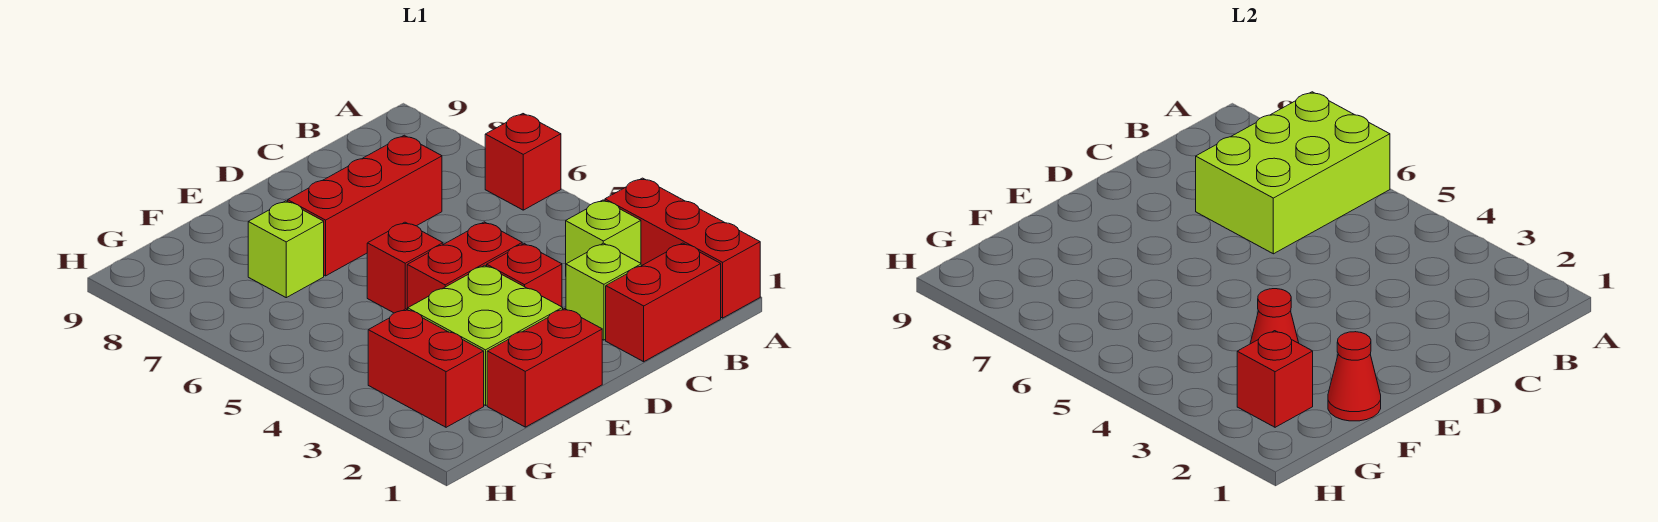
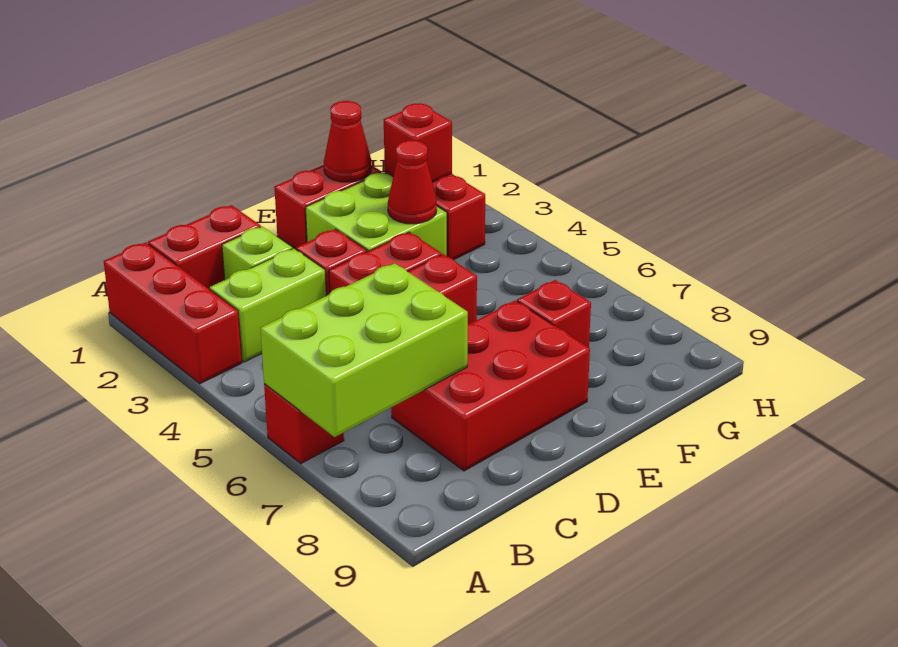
lime brick B3 level 1 -> lime brick B3:C3 level 1
red brick C7:E7 level 1 -> red brick C7:E8 level 1
lime brick F7 level 1 -> red brick F7 level 1

